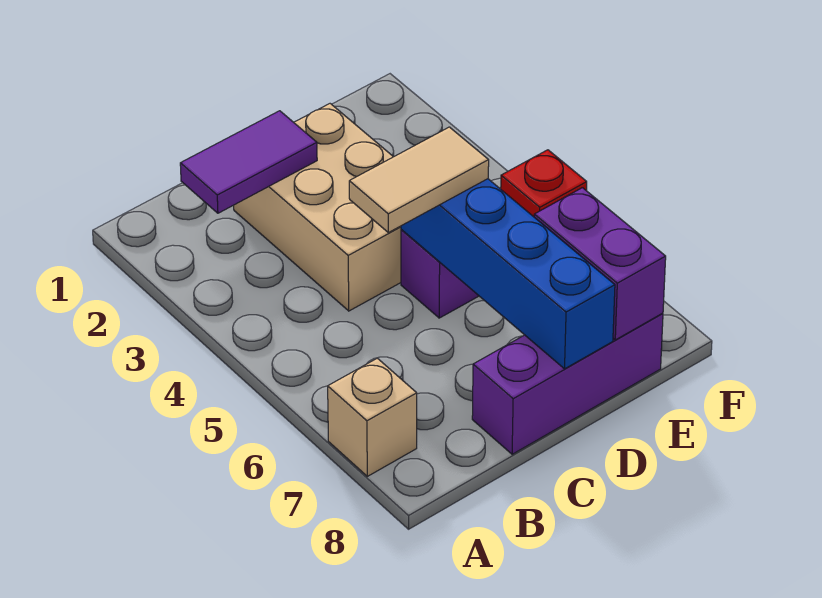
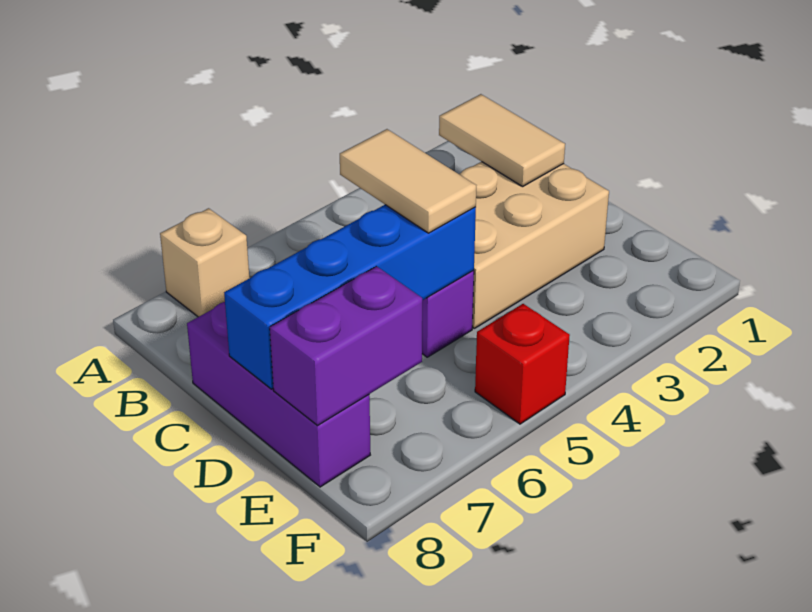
purple tile B2:C2 level 2 -> tan tile B2:C2 level 2

